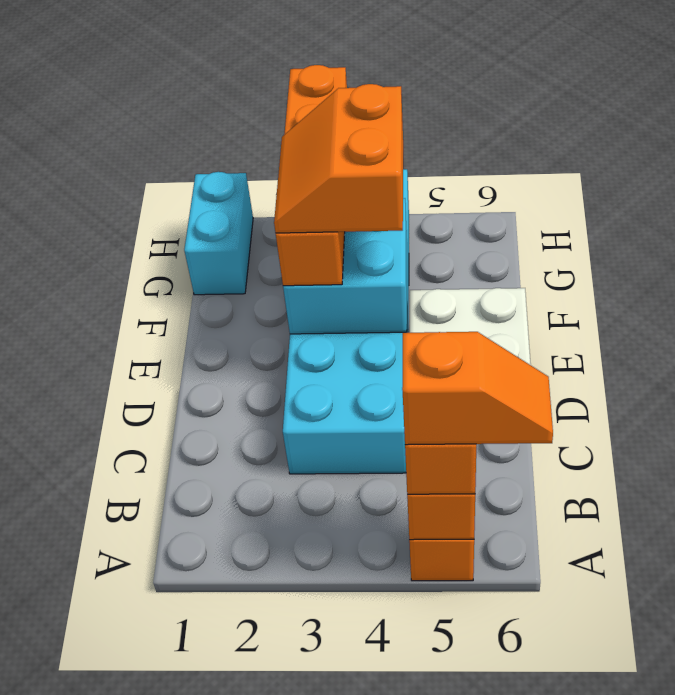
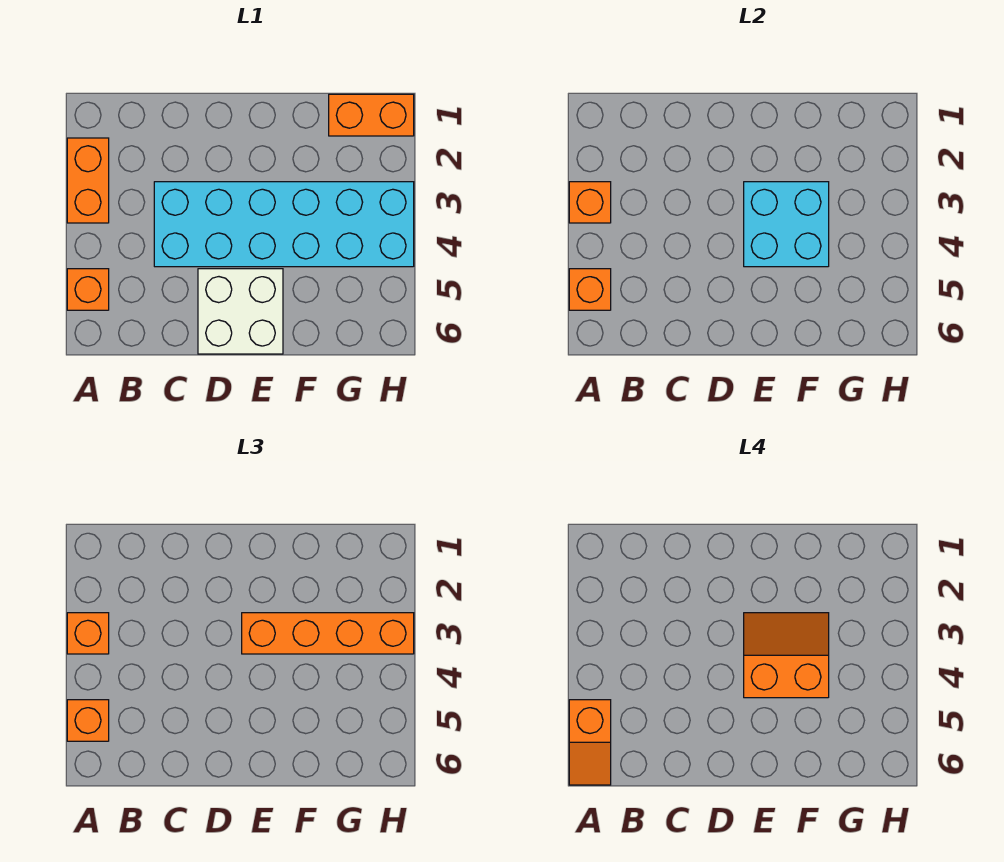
none -> orange brick A2:A3 level 1
none -> orange brick A3 level 2
none -> orange brick A3 level 3
cyan brick G1:H1 level 1 -> orange brick G1:H1 level 1

